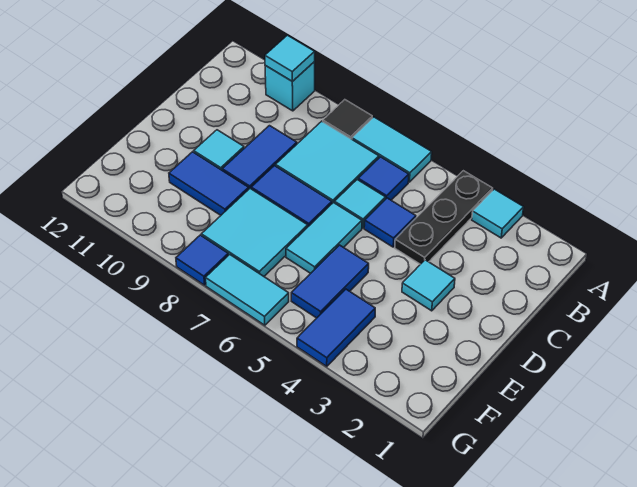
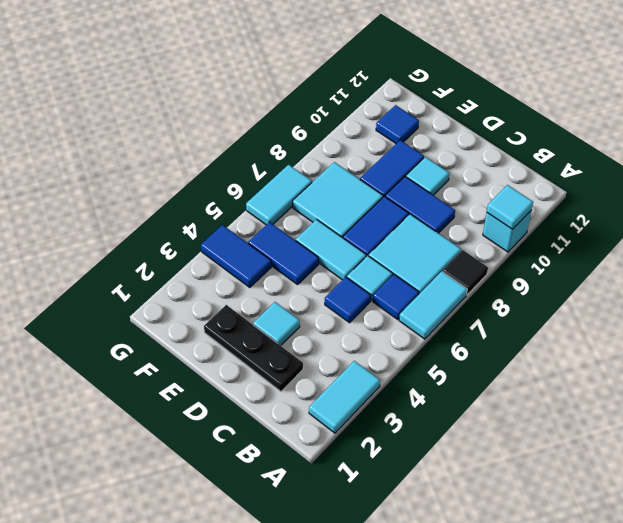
cyan tile A3 level 1 -> cyan tile A2:A3 level 1
black plate A4:C4 level 1 -> black plate C2:E2 level 1
blue tile G8 level 1 -> blue tile F11 level 1

